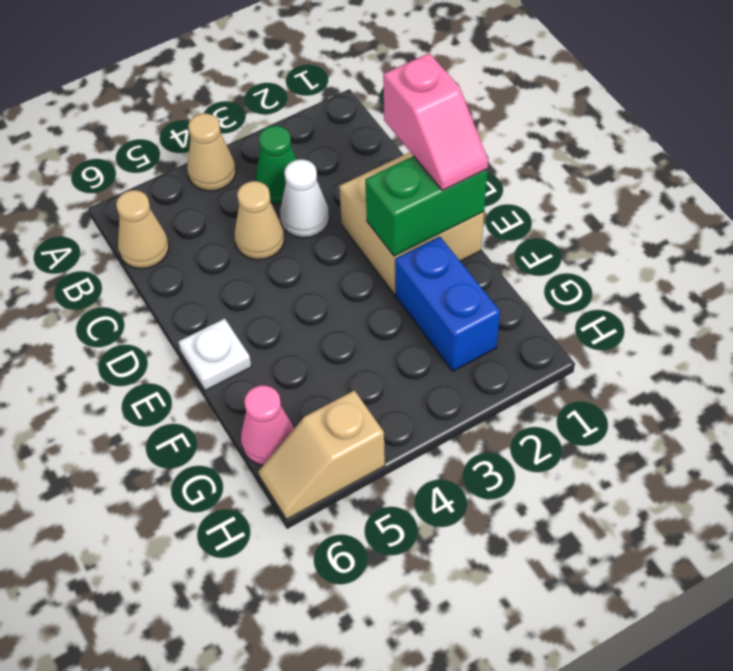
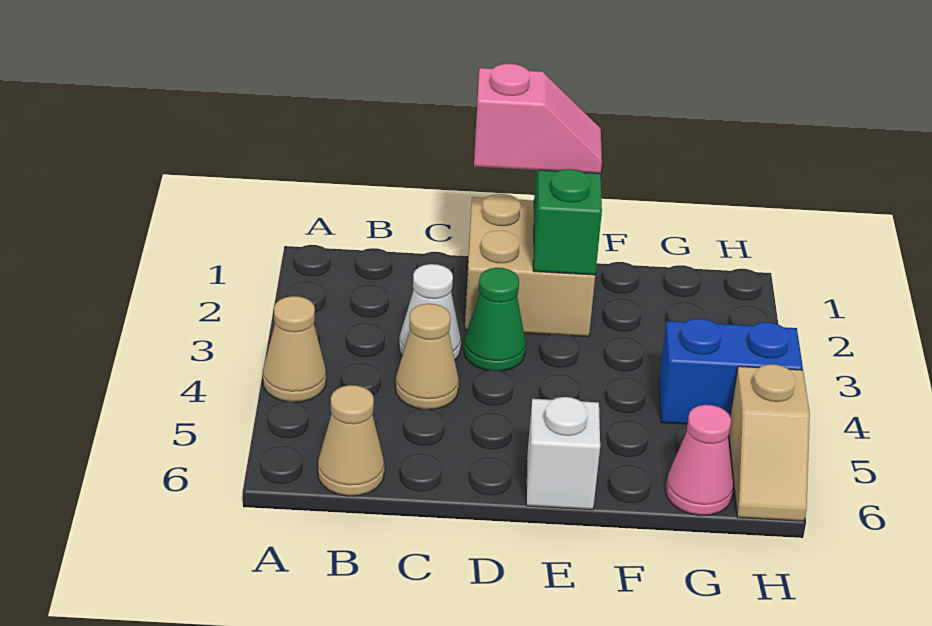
green cone B3 level 1 -> green cone D3 level 1
white plate E6 level 1 -> white brick E6 level 1
blue brick F2:G2 level 1 -> blue brick G4:H4 level 1

